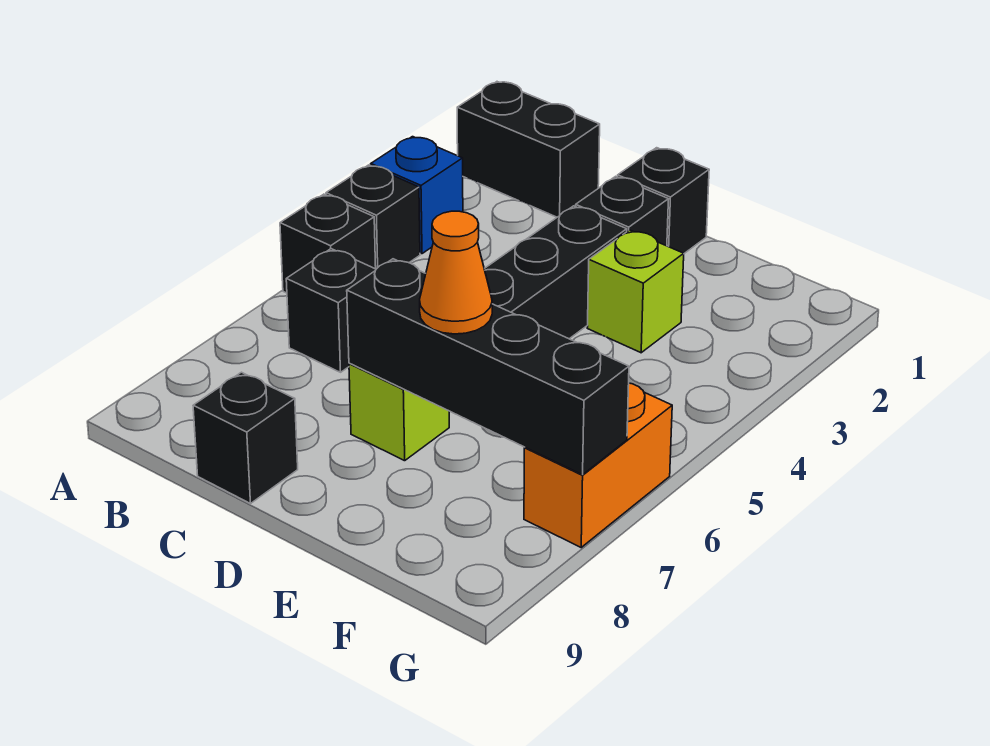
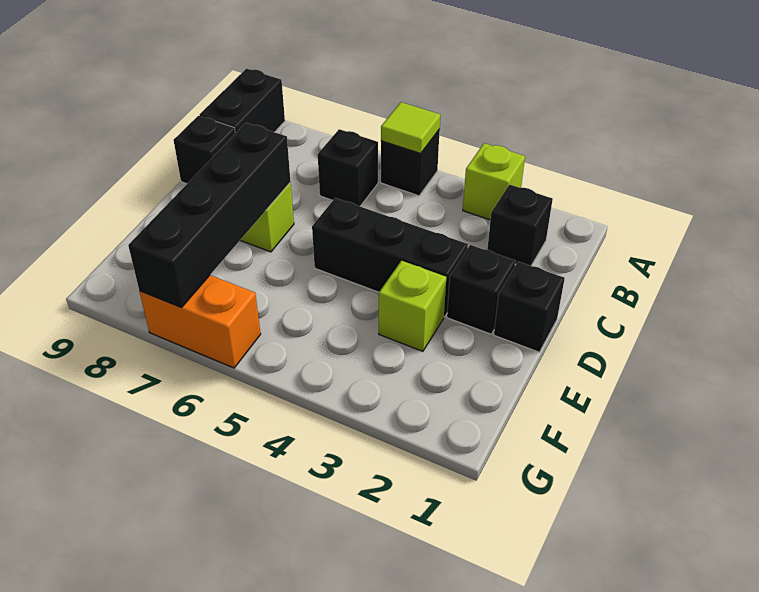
black brick A1:B1 level 1 -> black brick A9:B9 level 1
blue brick A3 level 1 -> lime brick A3 level 1
black brick A4 level 1 -> black brick B2 level 1
none -> lime tile A5 level 2
orange cone E7 level 3 -> none

